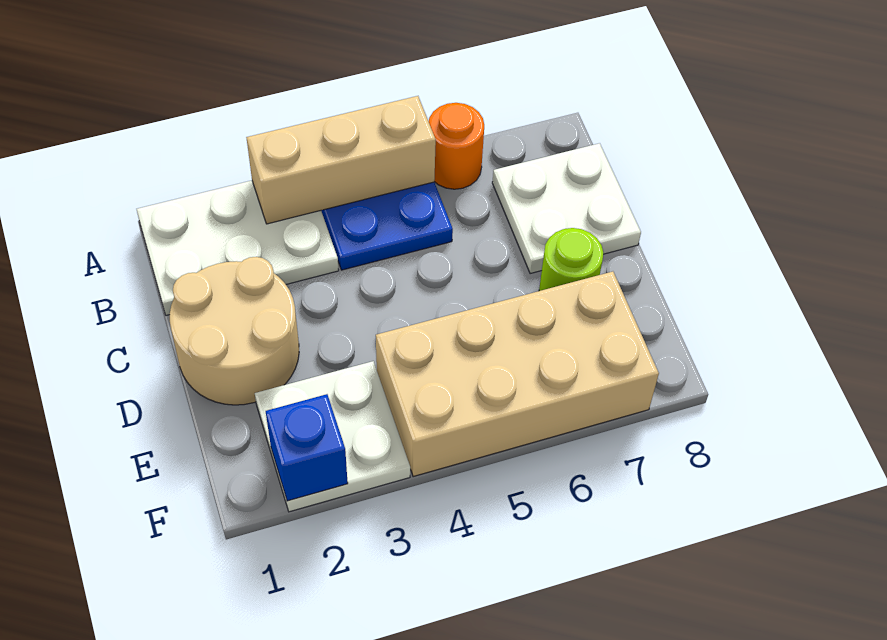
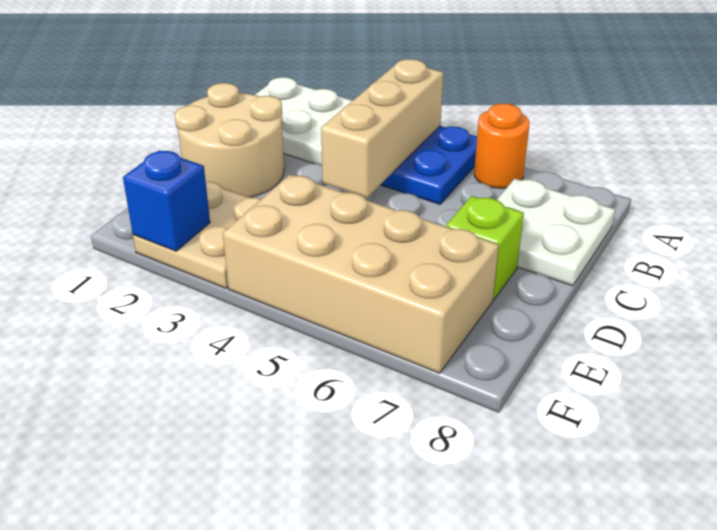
tan brick A3:A5 level 2 -> tan brick A4:C4 level 2
lime round brick D7 level 1 -> lime brick D7 level 1
white plate E2:F3 level 1 -> tan plate E2:F3 level 1

